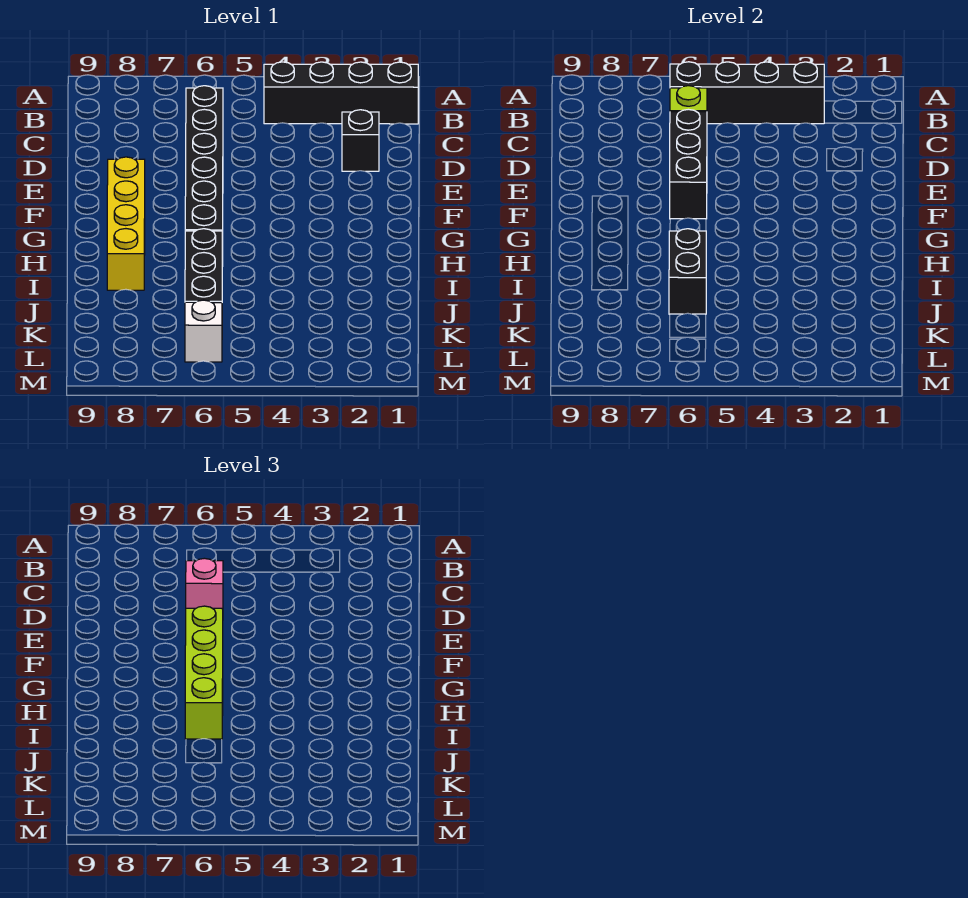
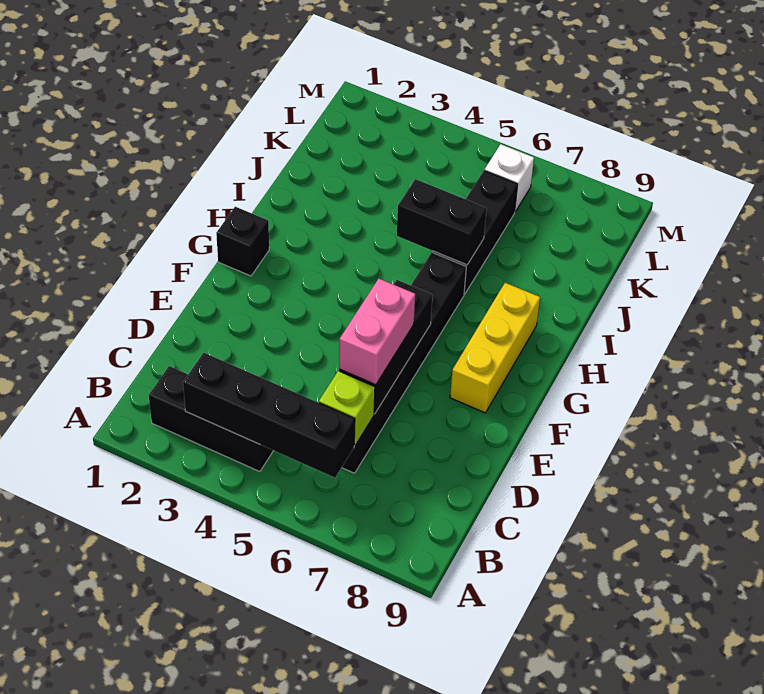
black brick B1:B4 level 1 -> black brick B2:B4 level 1
black brick D2 level 1 -> black brick G1 level 1
pink brick D6 level 3 -> pink brick D6:E6 level 3
lime brick F6:I6 level 3 -> none
yellow brick F8:I8 level 1 -> yellow brick F8:H8 level 1
black brick I6:J6 level 2 -> black brick I5:I6 level 2

